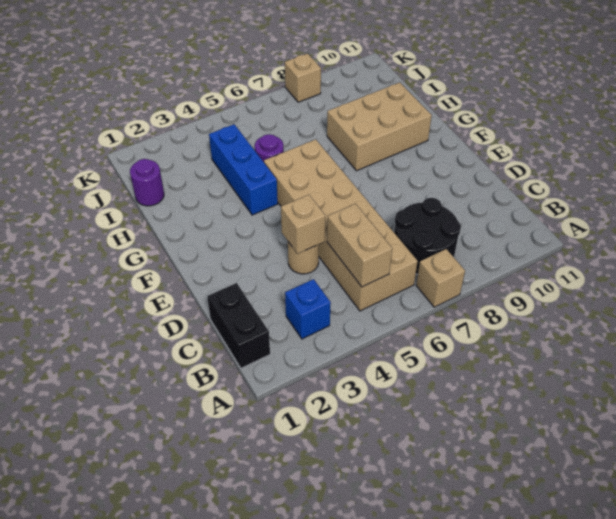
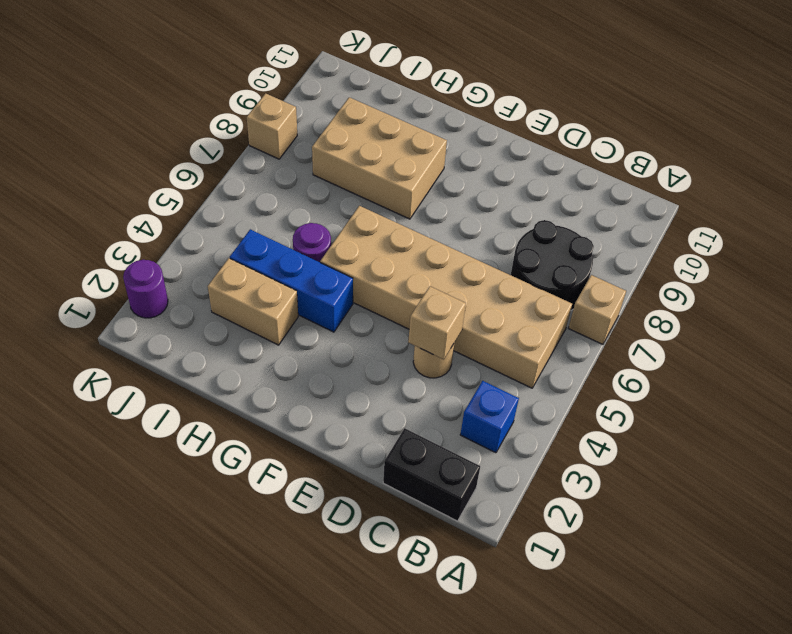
tan brick B5:C5 level 2 -> tan brick H3:I3 level 1
tan brick G8:H10 level 1 -> tan brick G8:I9 level 1
purple round brick I1 level 1 -> purple round brick K2 level 1

